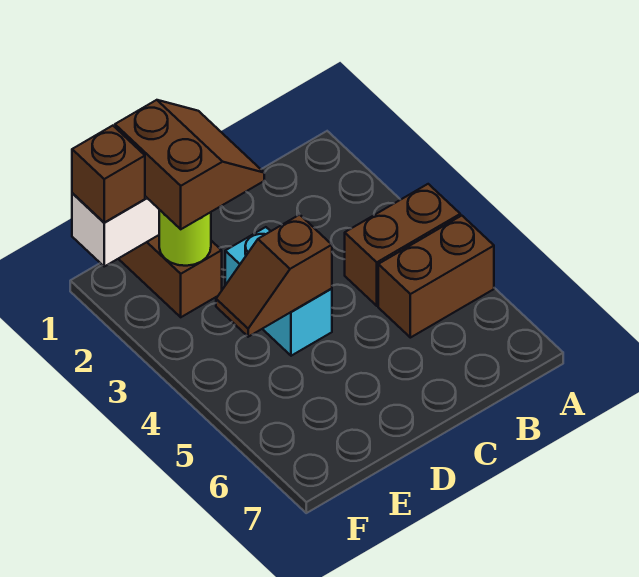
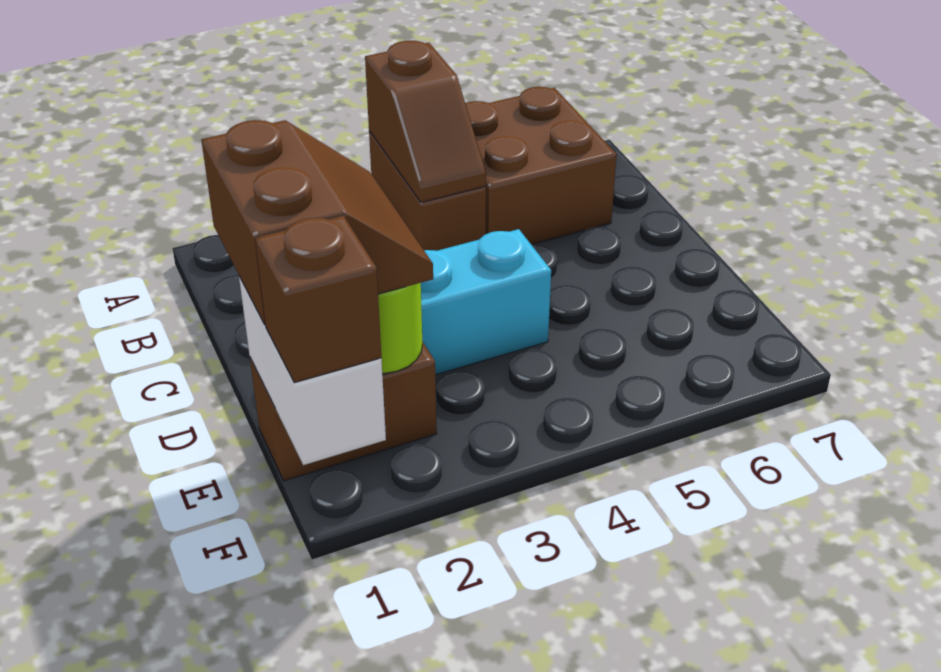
brown brick A5:B5 level 1 -> brown brick A5:B6 level 1
brown slope D1:E2 level 3 top E -> brown slope D1:E2 level 3 top 1
brown slope D4:E4 level 2 top D -> brown slope A4:B4 level 2 top A

